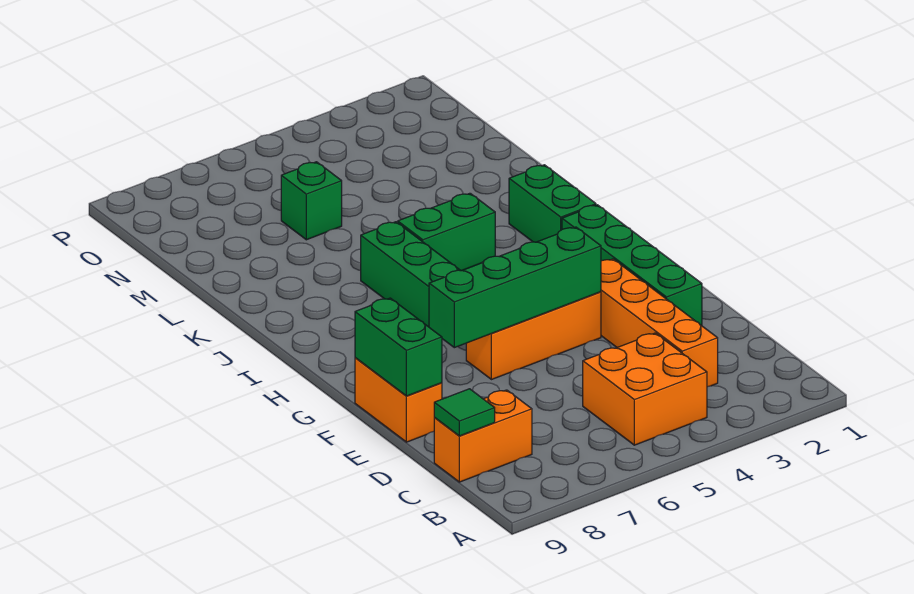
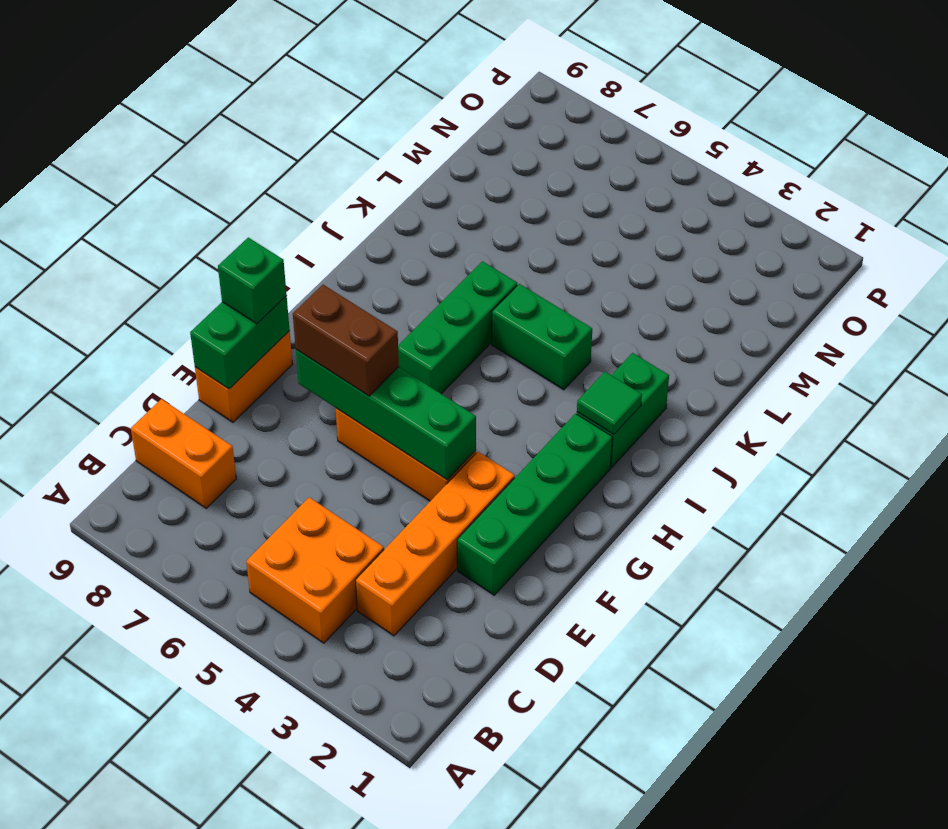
green tile C9 level 2 -> green tile I2 level 2
none -> brown brick F6:F7 level 3
green brick M6 level 1 -> green brick F9 level 3

